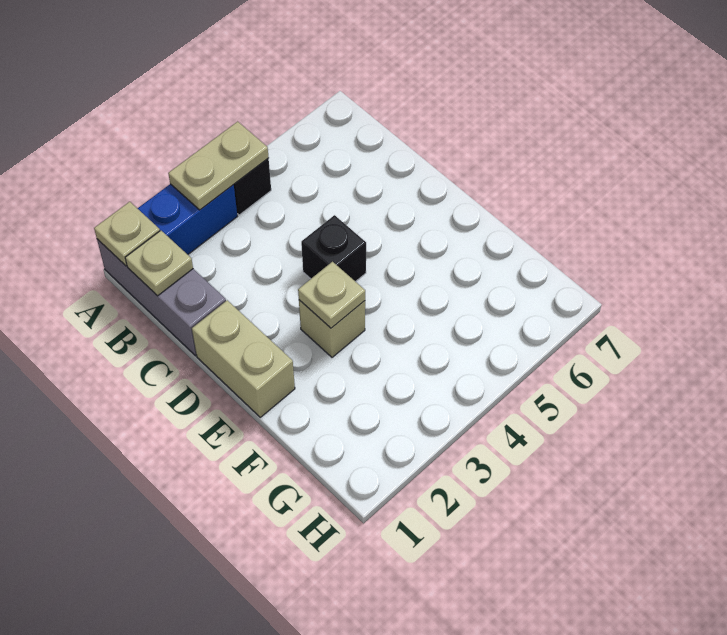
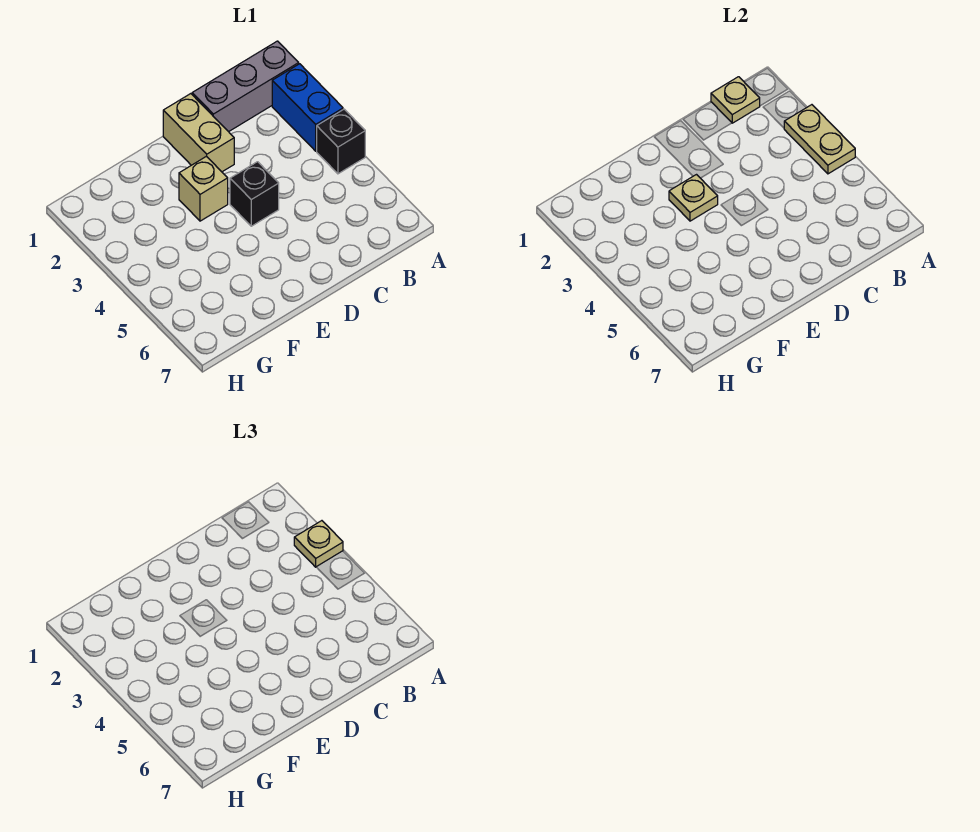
tan plate A1 level 2 -> tan plate A3 level 3
tan brick D1:E1 level 1 -> tan brick D1:D2 level 1

